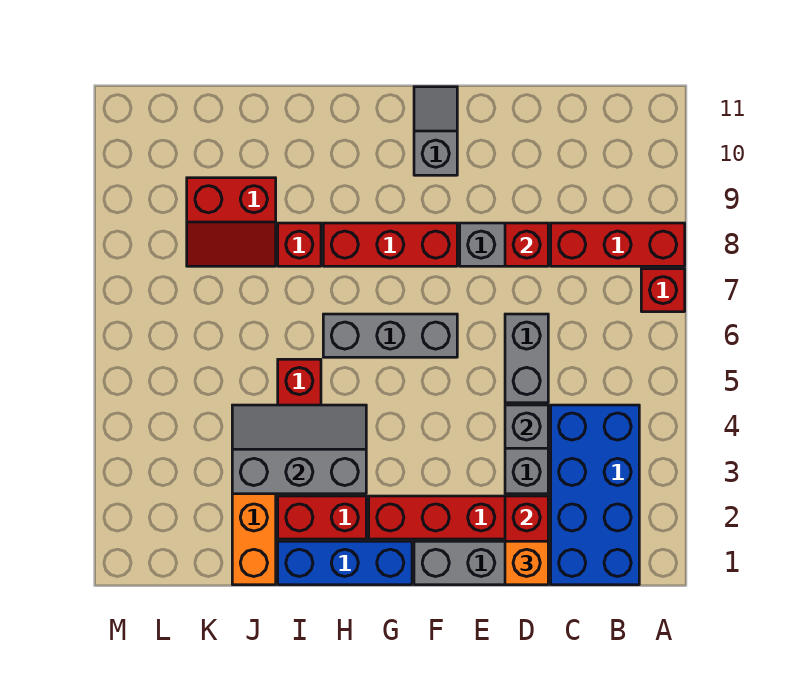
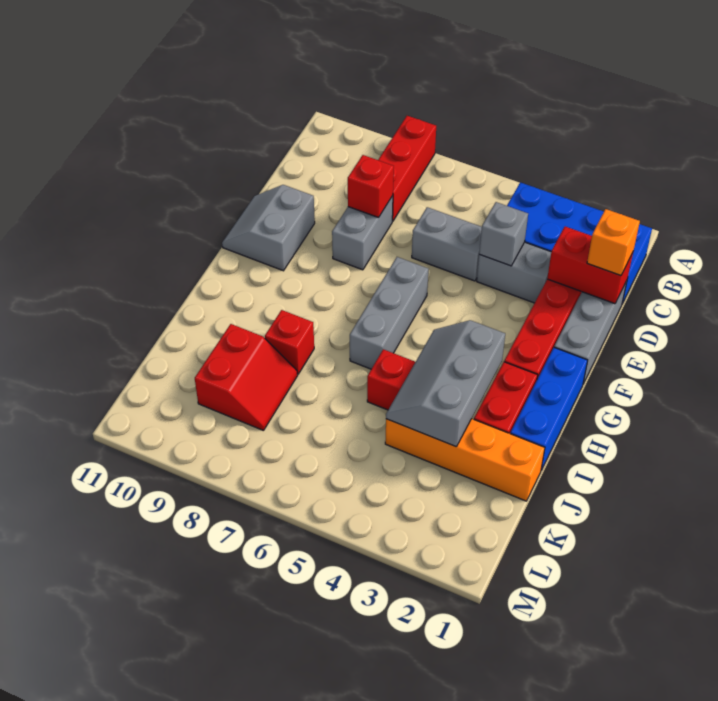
red brick A7 level 1 -> none
red brick F8:H8 level 1 -> none
grey slope F10:F11 level 1 top 10 -> grey slope E10:F11 level 1 top 10

